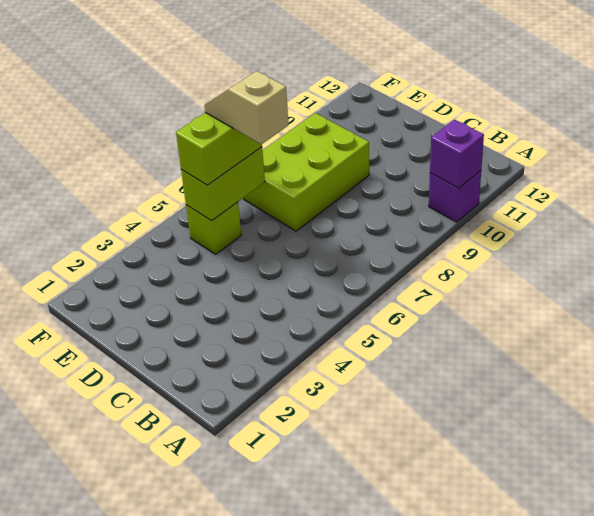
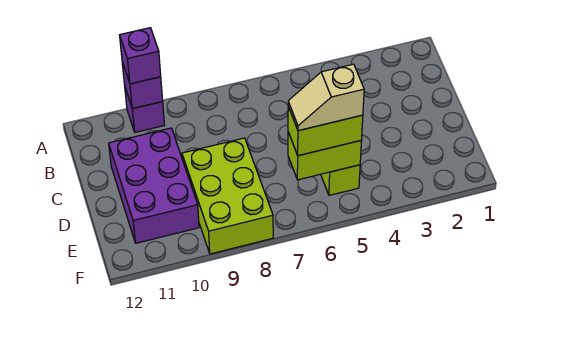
none -> purple brick A10 level 3
none -> purple brick C10:E11 level 1
tan slope D6:E6 level 4 top D -> tan slope E5:E6 level 4 top 5
lime brick D7:E9 level 1 -> lime brick D8:F9 level 1

